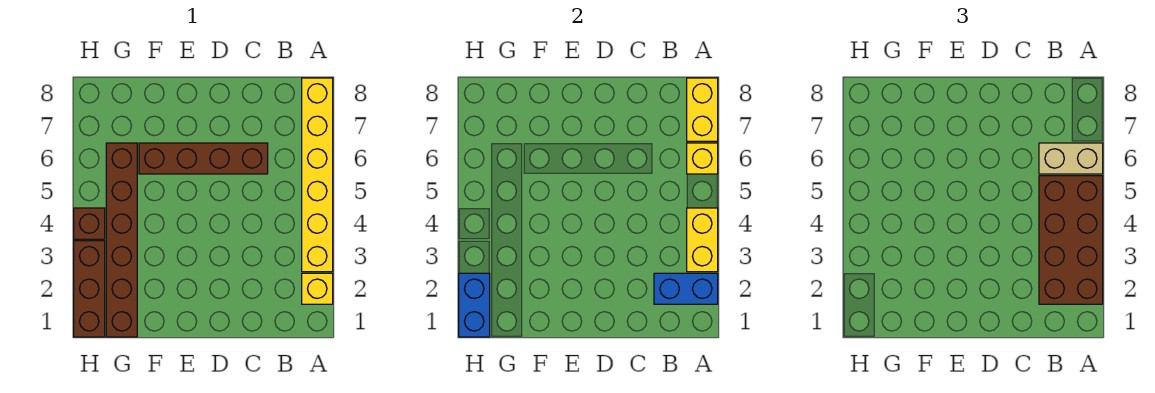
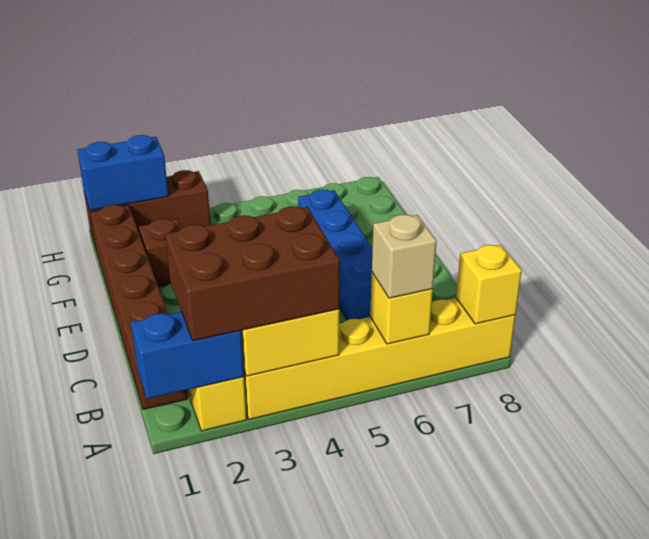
blue brick A2:B2 level 2 -> blue brick A1:A2 level 2
brown brick A2:B5 level 3 -> brown brick A2:B4 level 3
tan brick A6:B6 level 3 -> tan brick A6 level 3
yellow brick A7:A8 level 2 -> yellow brick A8 level 2
brown brick C6:F6 level 1 -> blue brick C6:F6 level 1
brown brick G1:G6 level 1 -> brown brick B1:G1 level 1
brown brick H4 level 1 -> brown brick F2 level 1

